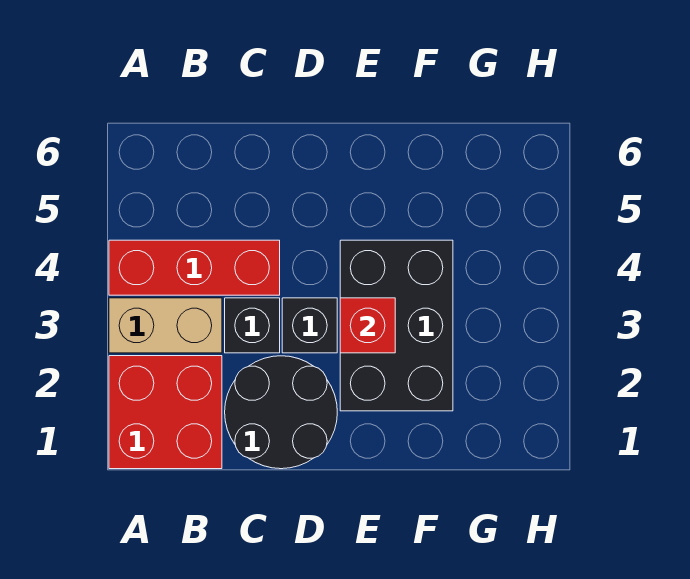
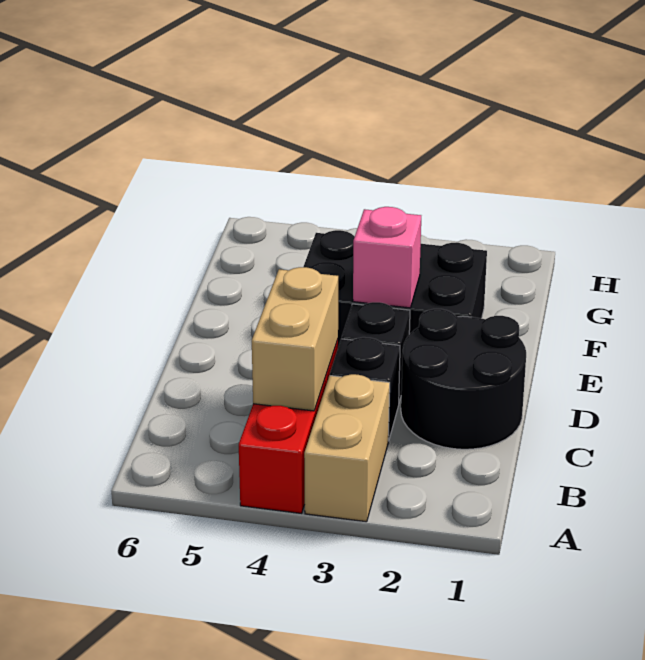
red brick A1:B2 level 1 -> none
none -> tan brick B4:C4 level 2
red brick E3 level 2 -> pink brick E3 level 2

